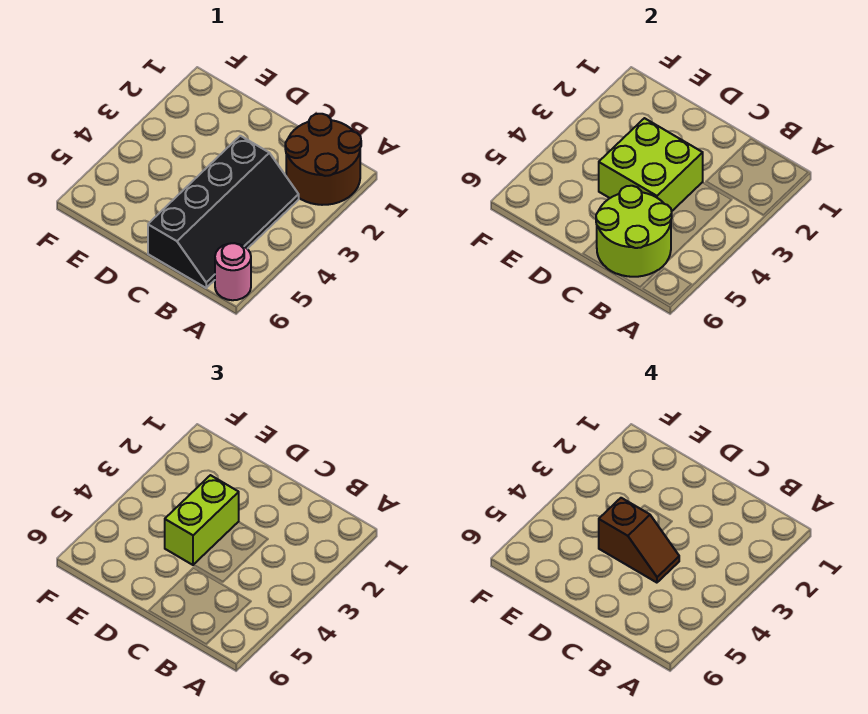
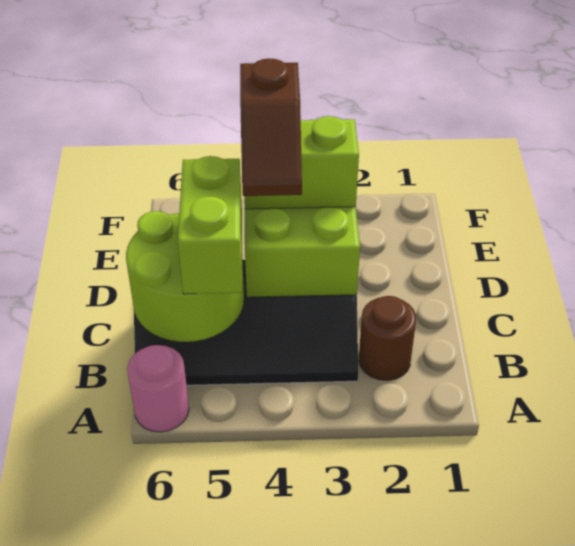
brown round brick A1:B2 level 1 -> brown round brick B2 level 1
none -> lime brick B5:C5 level 3

